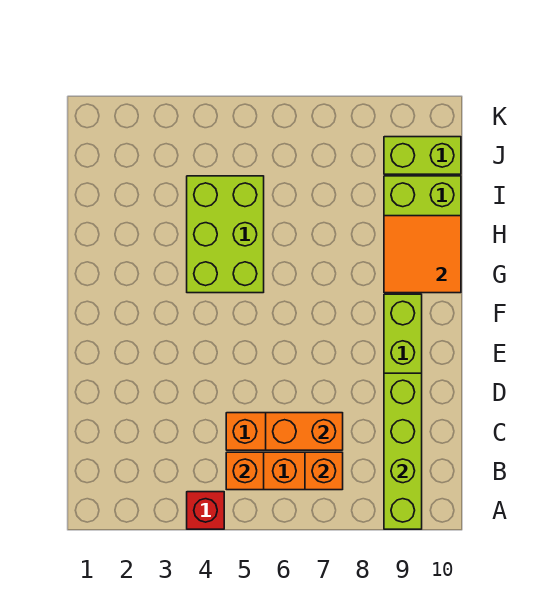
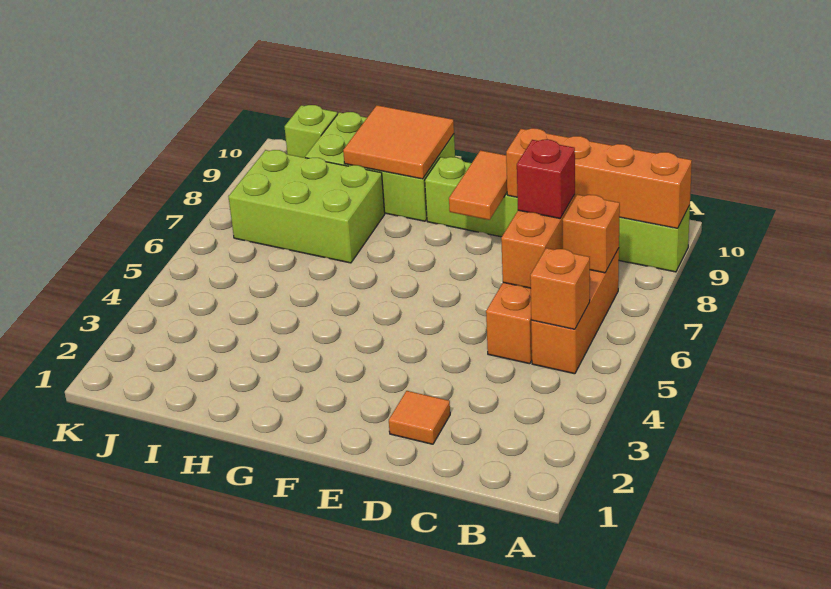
red brick A4 level 1 -> red brick C7 level 3
lime brick A9:D9 level 2 -> orange brick A9:D9 level 2
none -> orange tile D2 level 1
none -> orange tile E8:E9 level 2
lime brick G4:I5 level 1 -> lime brick H7:J8 level 1
lime brick J9:J10 level 1 -> lime brick J10 level 1

